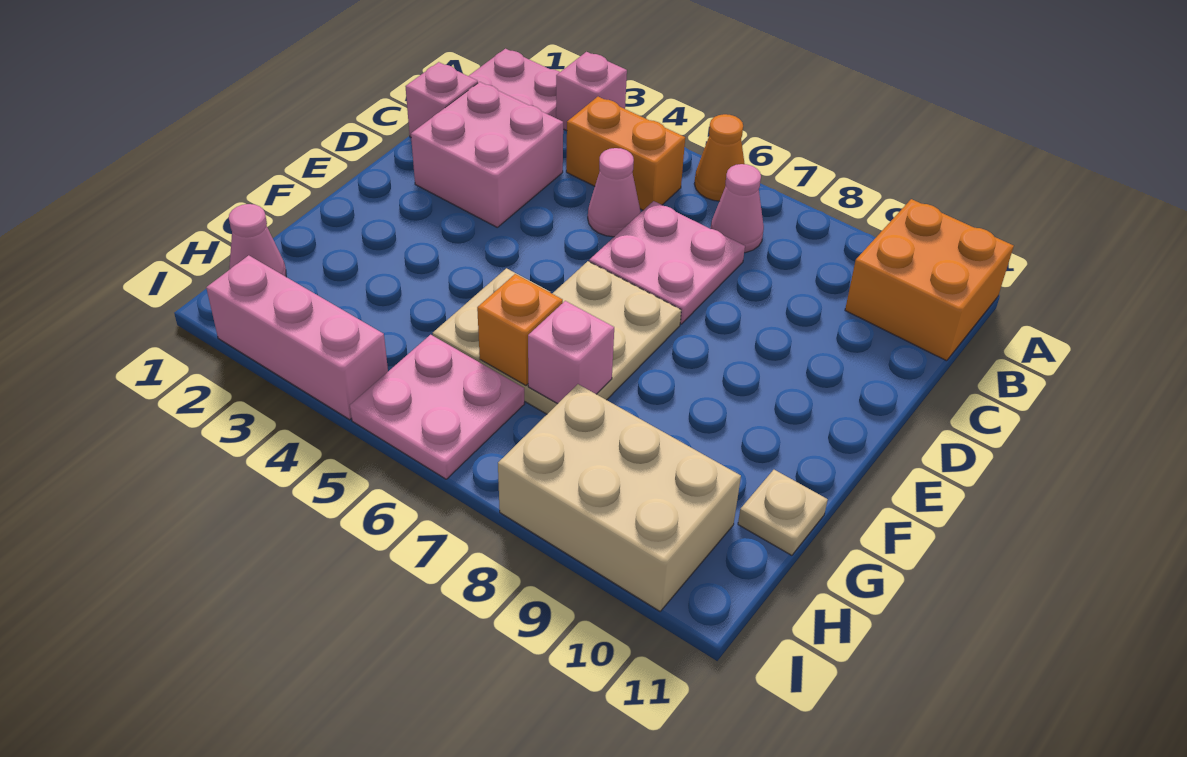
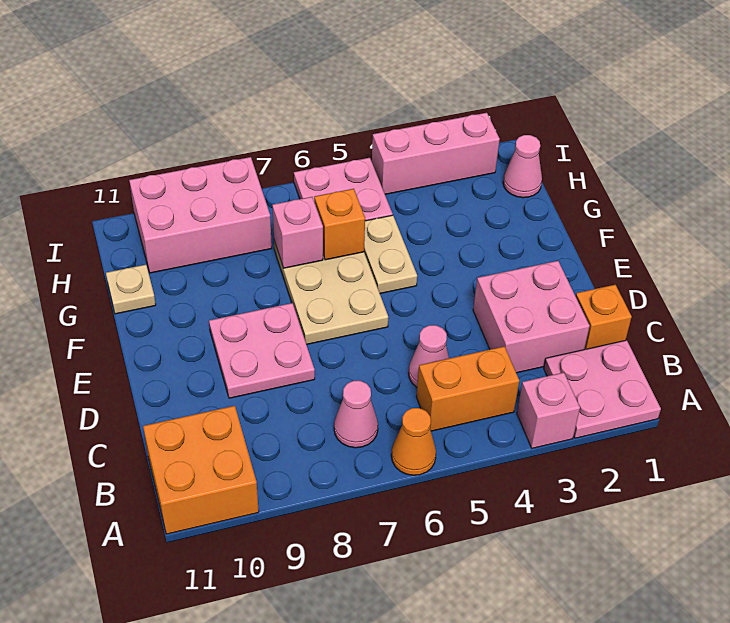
pink brick C1 level 1 -> orange brick C1 level 1
pink plate C6:D7 level 1 -> pink plate D8:E9 level 1
tan brick H8:I10 level 1 -> pink brick H8:I10 level 1

